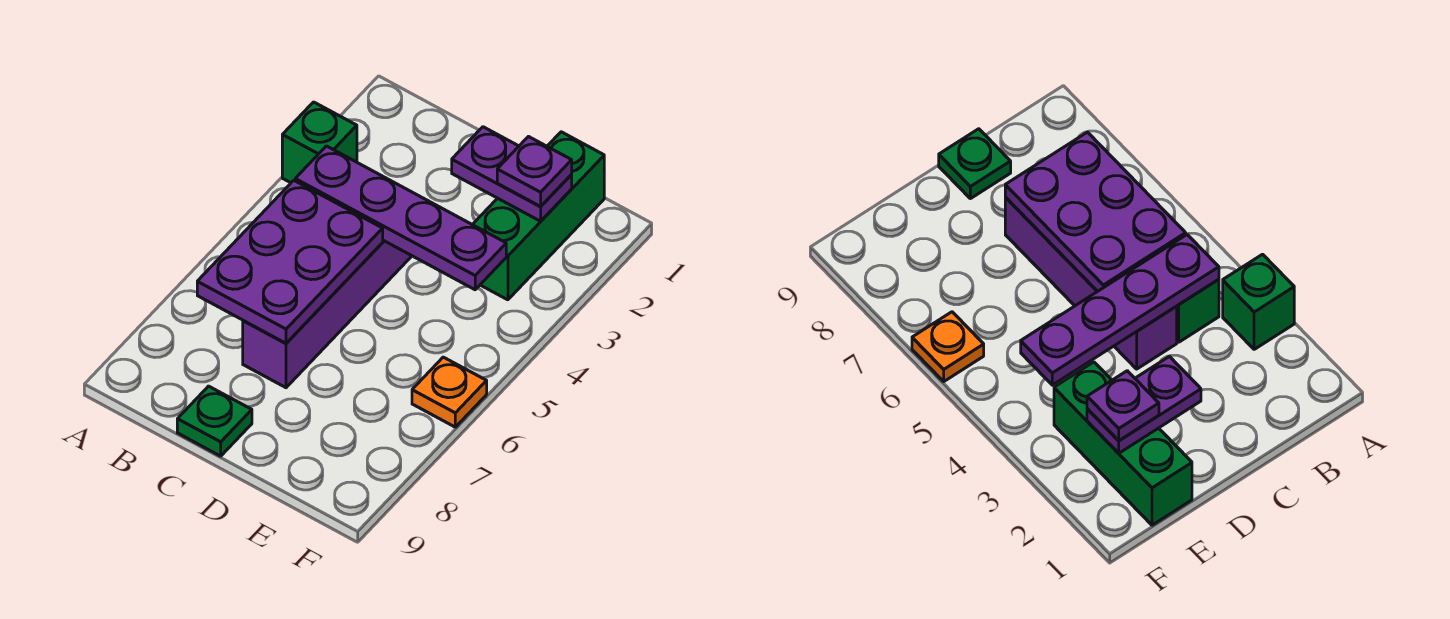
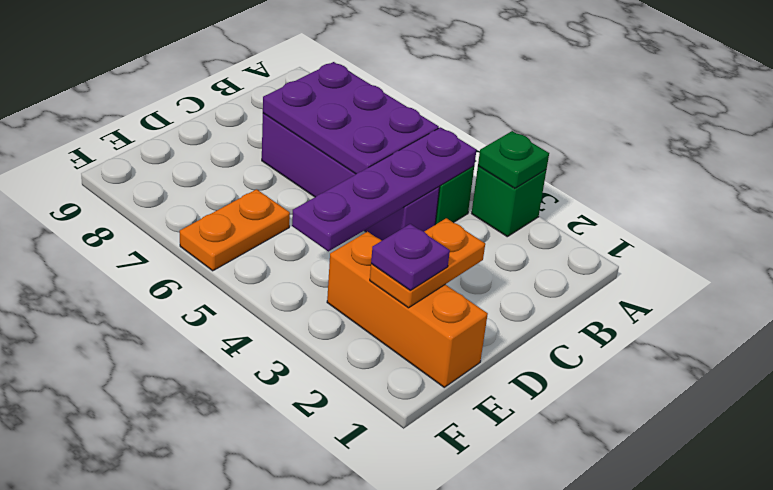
green plate C9 level 1 -> green plate A3 level 2
purple plate D2:E2 level 2 -> orange plate D2:E2 level 2
green brick E1:E3 level 1 -> orange brick E1:E3 level 1
orange plate F6 level 1 -> orange plate E6:F6 level 1

